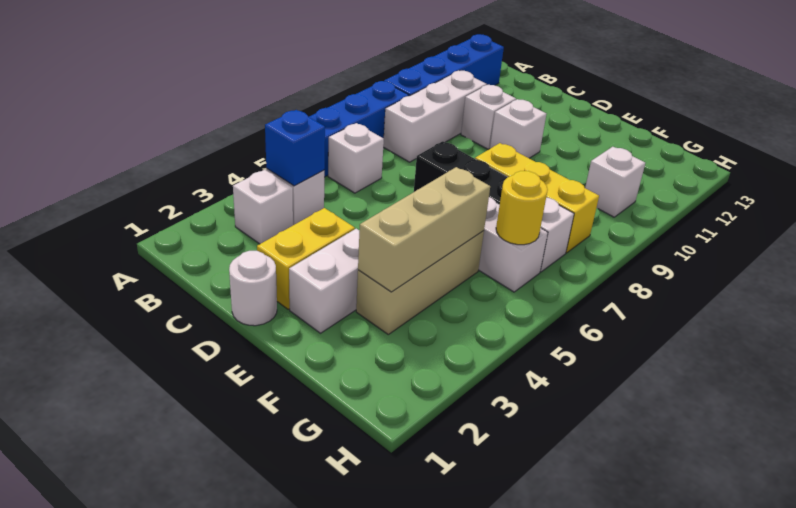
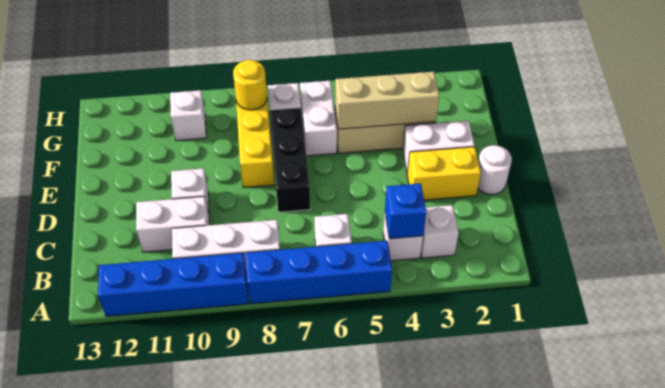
white brick C10 level 1 -> white brick C10:C11 level 1
yellow round brick G6 level 2 -> yellow round brick G8 level 2

